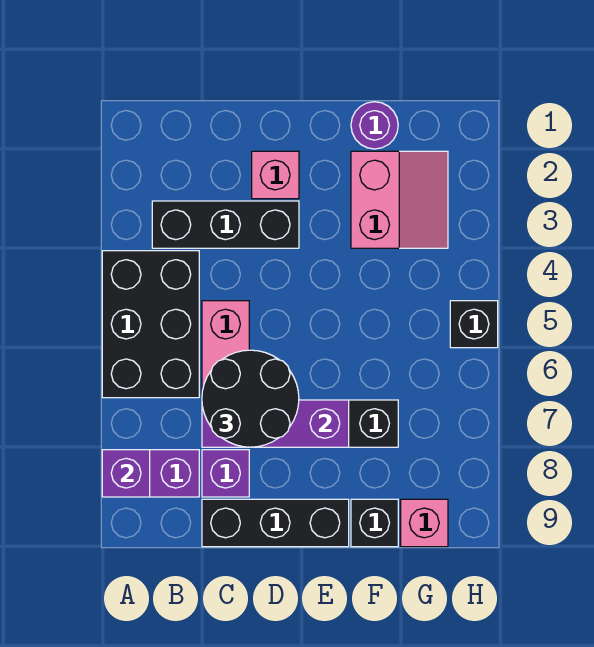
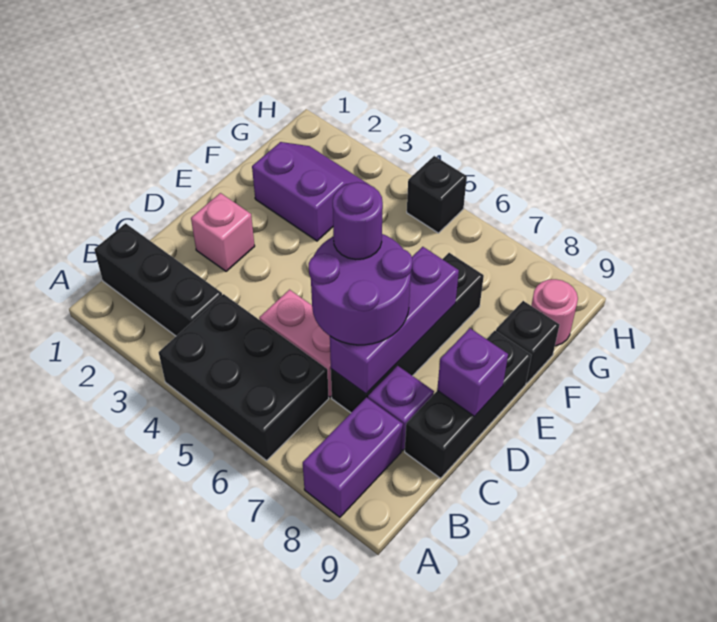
purple brick A8 level 2 -> purple brick D9 level 2
black brick B3:D3 level 1 -> black brick B1:B3 level 1
black round brick C6:D7 level 3 -> purple round brick C6:D7 level 3
purple round brick F1 level 1 -> purple round brick D6 level 4
pink slope F2:G3 level 1 top F -> purple slope F2:G3 level 1 top F
pink brick G9 level 1 -> pink round brick G9 level 1

